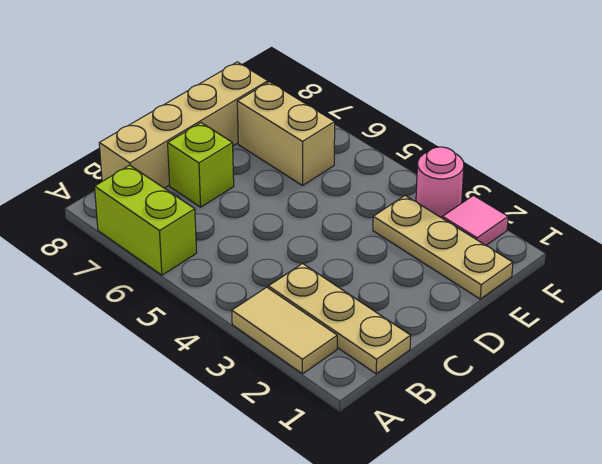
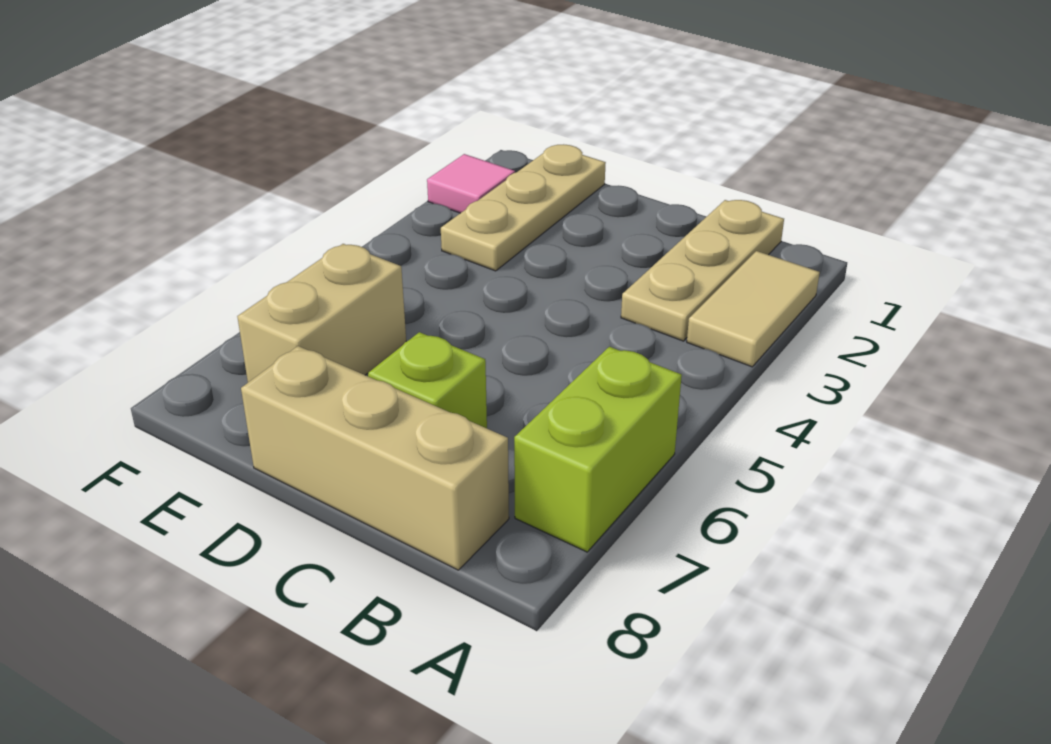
tan brick B8:E8 level 1 -> tan brick B8:D8 level 1
pink round brick F3 level 1 -> none

